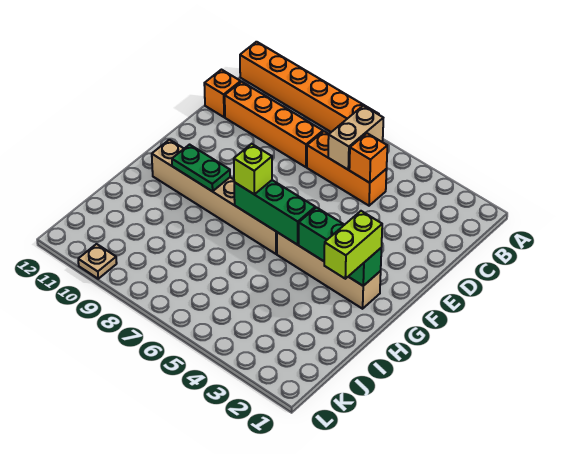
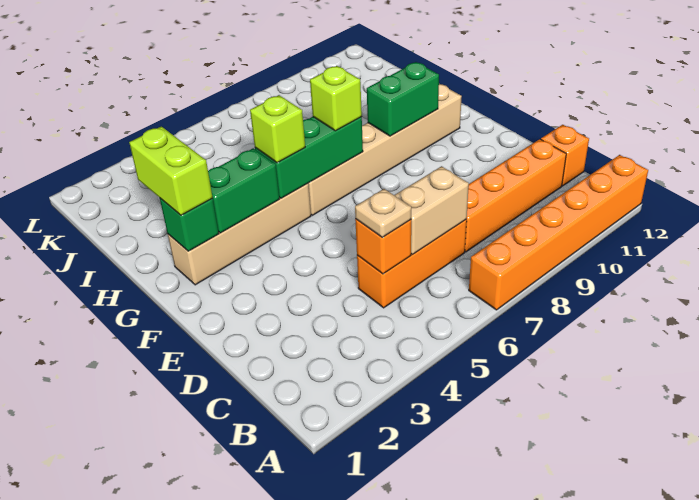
tan brick B6:C6 level 2 -> tan brick C6:C7 level 2
none -> lime brick G5 level 3
green plate G9:G10 level 2 -> green brick G9:G10 level 2
tan plate L10 level 1 -> tan plate C5 level 3

